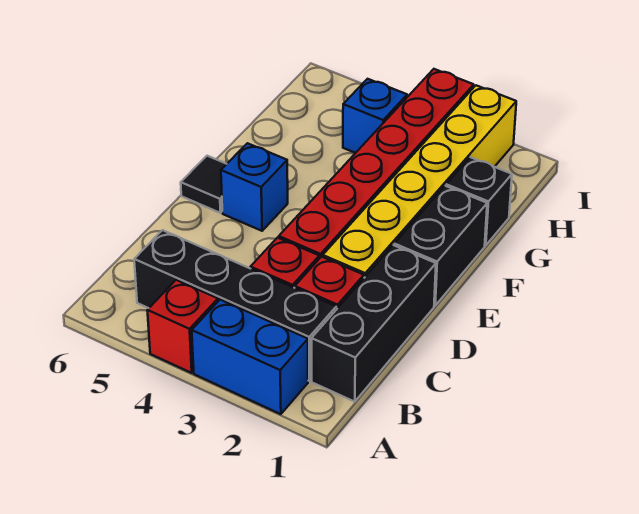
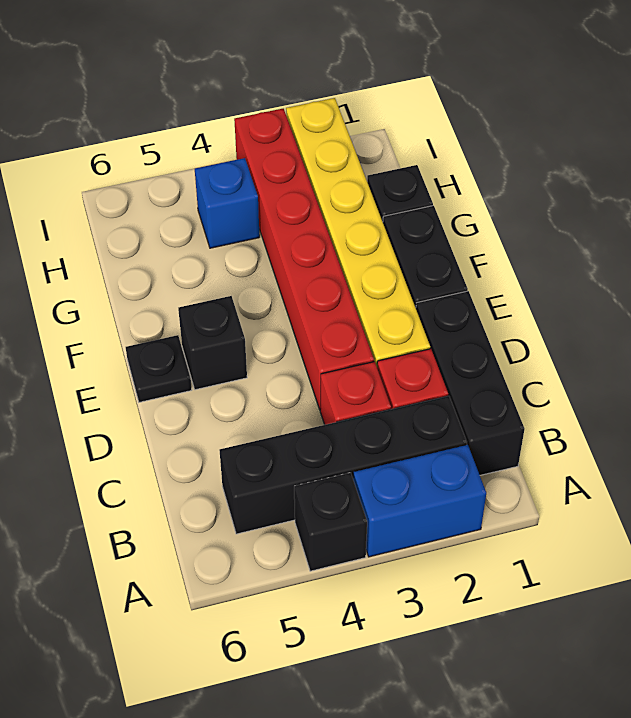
red brick A4 level 1 -> black brick A4 level 1
blue brick E5 level 1 -> black brick E5 level 1
black tile E6 level 1 -> black plate E6 level 1

